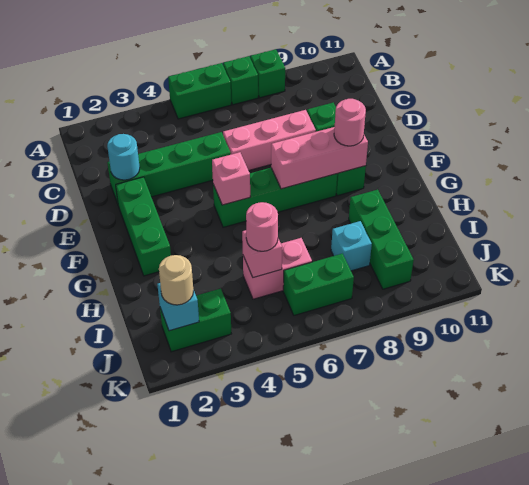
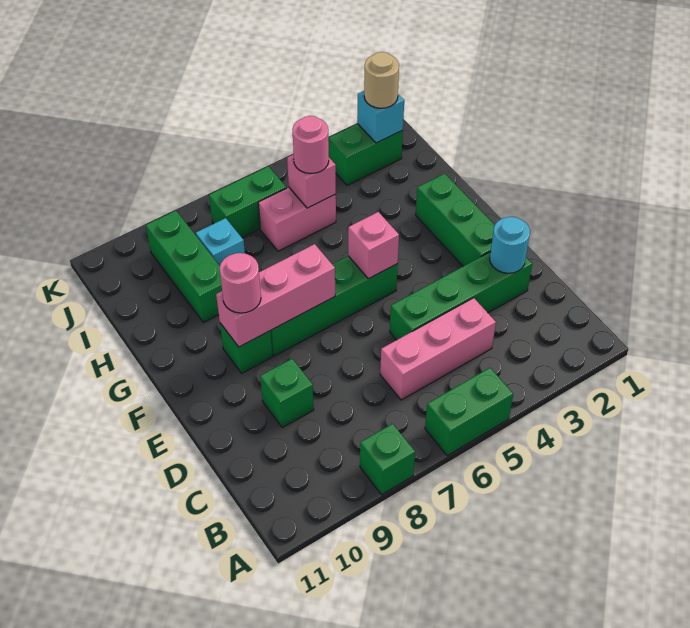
green brick A7 level 1 -> none
pink brick D6:D8 level 1 -> pink brick C4:C6 level 1

